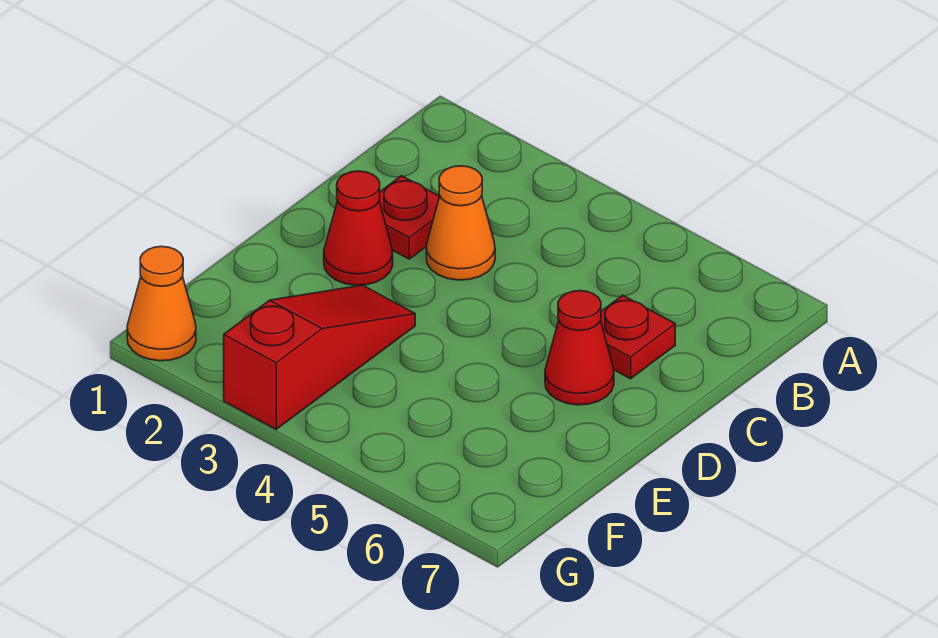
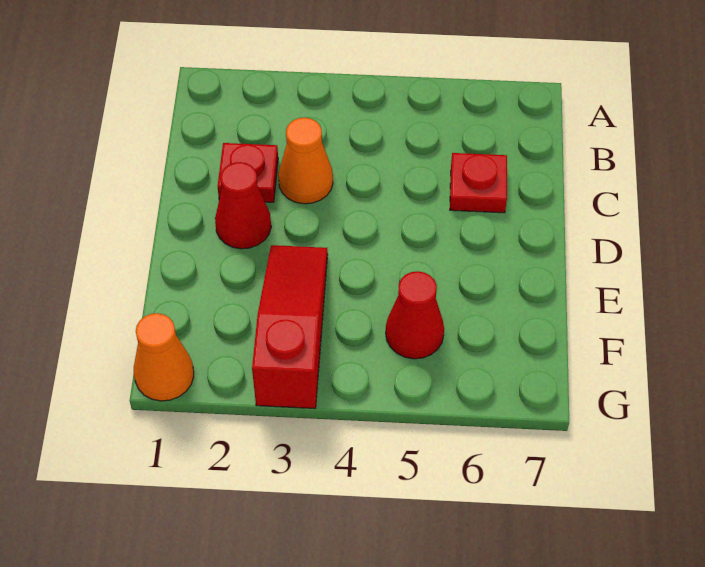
red cone D6 level 1 -> red cone F5 level 1

